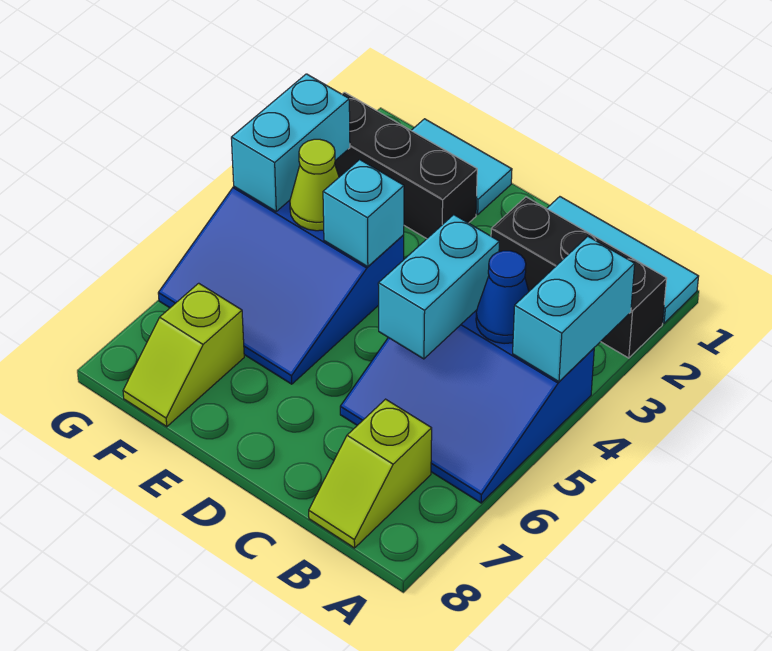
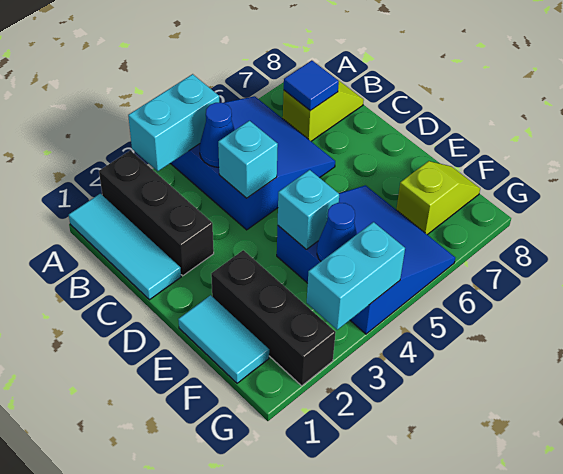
none -> blue tile B7 level 2
cyan brick C4:C5 level 2 -> cyan brick C4 level 2
lime cone F4 level 2 -> blue cone F4 level 2

